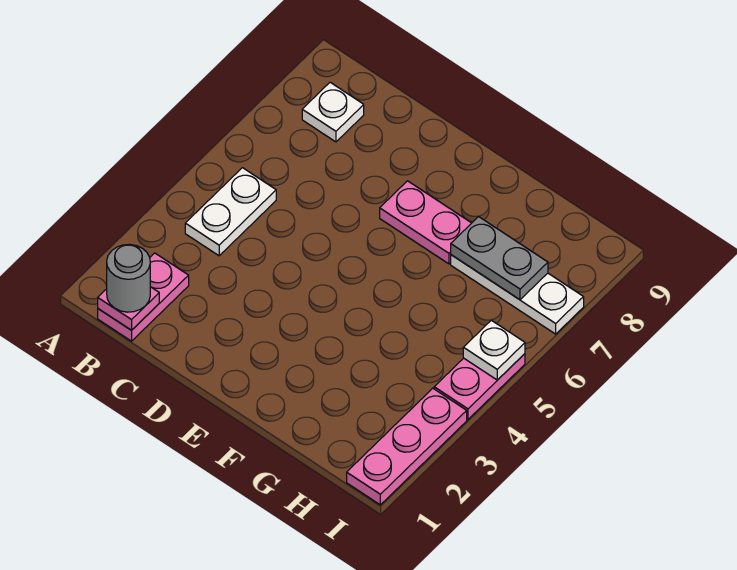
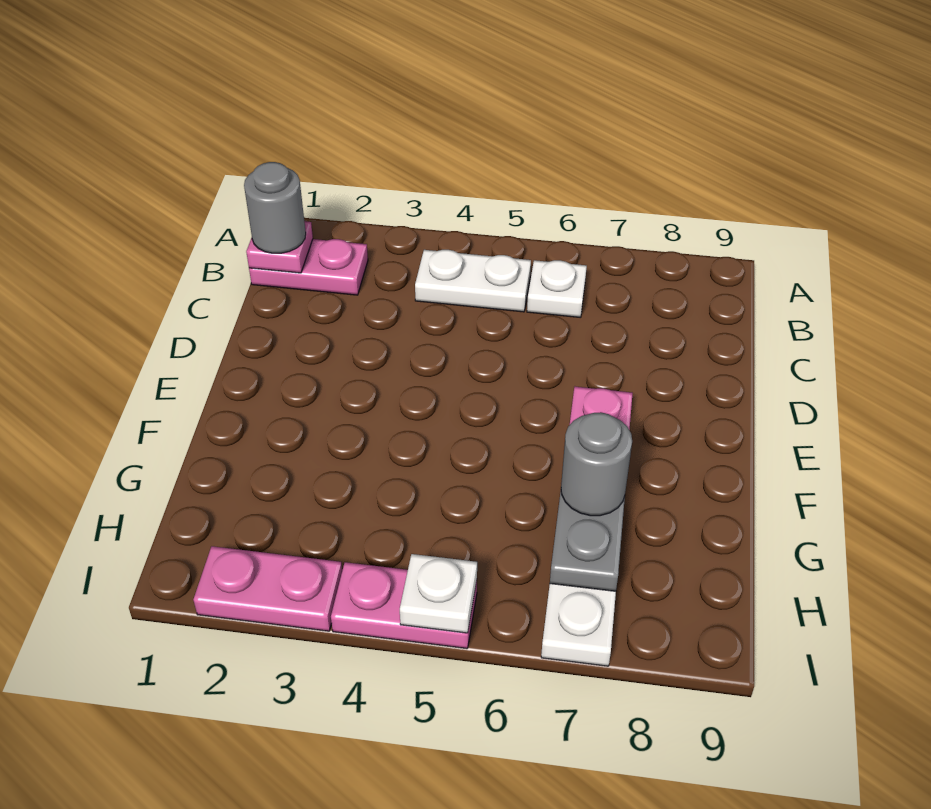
white plate B8 level 1 -> white plate B6 level 1
none -> grey round brick G7 level 3
pink plate I1:I3 level 1 -> pink plate I2:I3 level 1

